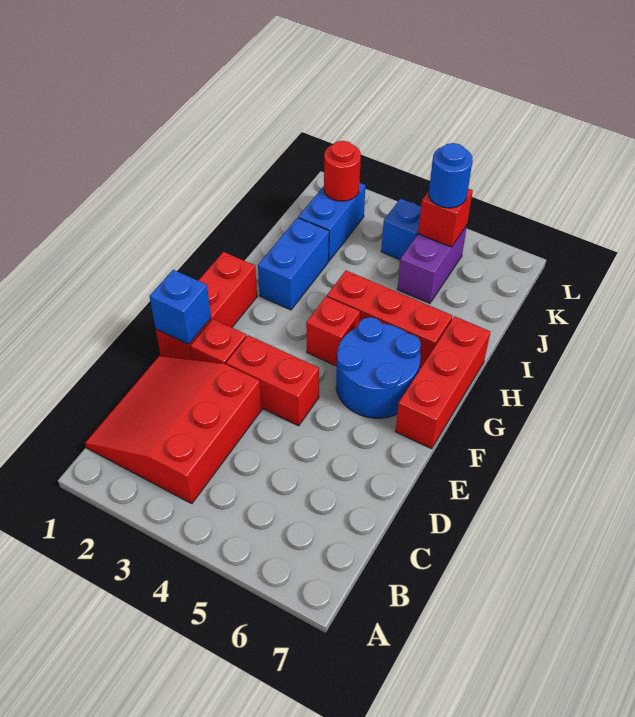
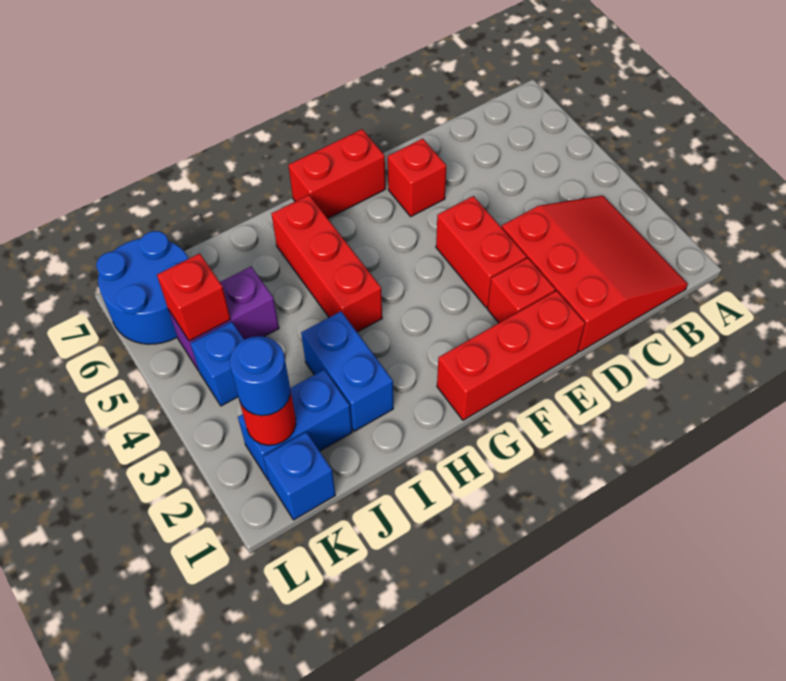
red slope B1:D3 level 1 top 3 -> red slope B1:D3 level 1 top D
blue brick E1 level 2 -> blue brick K1 level 1
blue round brick F5:G6 level 1 -> blue round brick K6:L7 level 1
red brick F7:H7 level 1 -> red brick F7:G7 level 1
red brick G4 level 1 -> red brick E6 level 1
blue brick H2:I2 level 1 -> blue brick I2:I3 level 1
blue round brick K5 level 3 -> blue round brick K2 level 3

